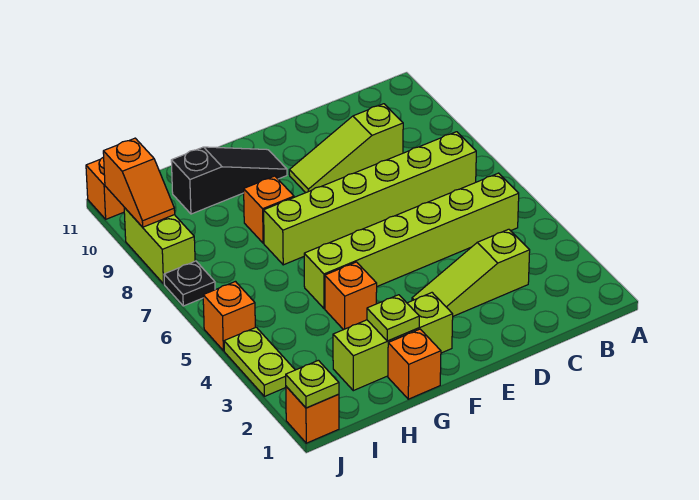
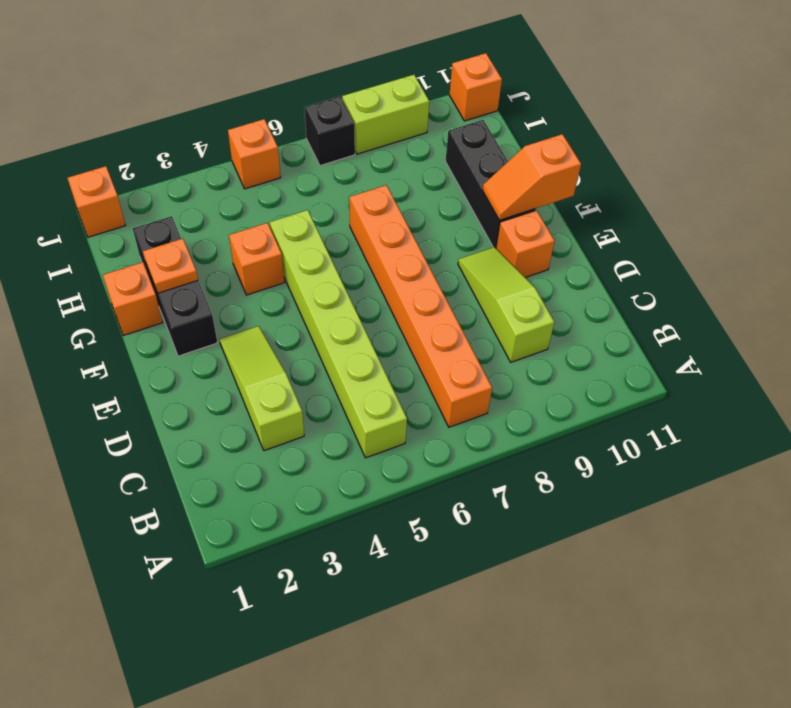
lime brick B7:G7 level 1 -> orange brick B7:G7 level 1
lime brick F2:H2 level 1 -> black brick F2:H2 level 1
black slope F10:H10 level 1 top H -> black brick F10:H10 level 1
lime plate G2 level 2 -> orange plate G2 level 2
orange brick G8 level 1 -> orange brick E10 level 1
lime plate J1 level 2 -> none
lime plate J3:J4 level 1 -> none
black plate J7 level 1 -> black brick J7 level 1
orange slope J9:J10 level 2 top 10 -> orange slope F10:F11 level 2 top 11

